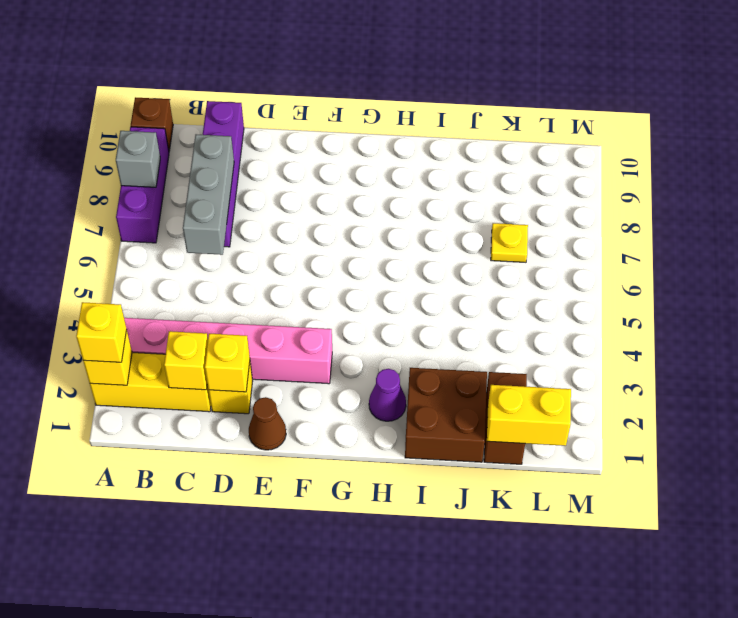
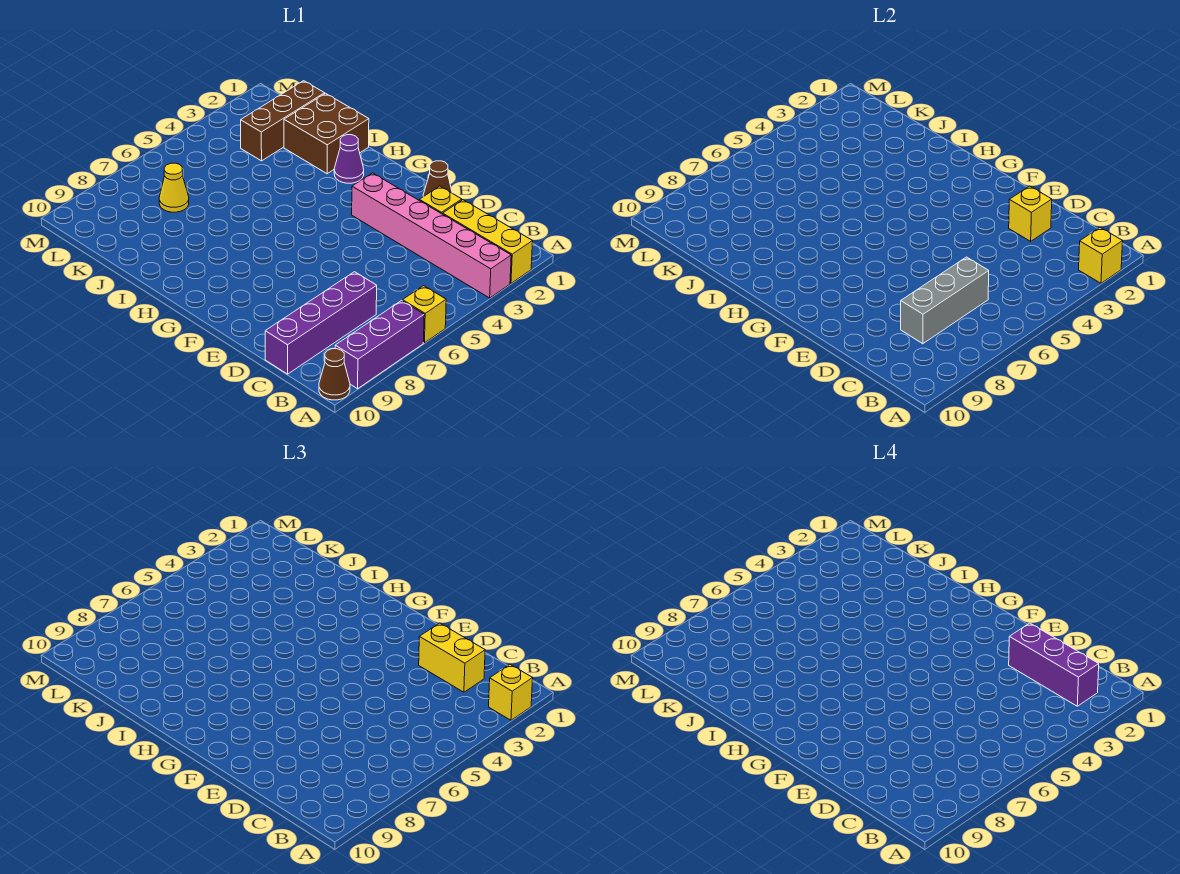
grey brick A8 level 2 -> none
brown brick A10 level 1 -> brown cone A10 level 1
none -> purple brick B2:D2 level 4
yellow brick C2 level 2 -> yellow brick A6 level 1
brown brick K1:K2 level 1 -> brown brick K1:K3 level 1
yellow brick K1:L1 level 2 -> yellow brick C2:D2 level 3
yellow plate K7 level 1 -> yellow cone K7 level 1

